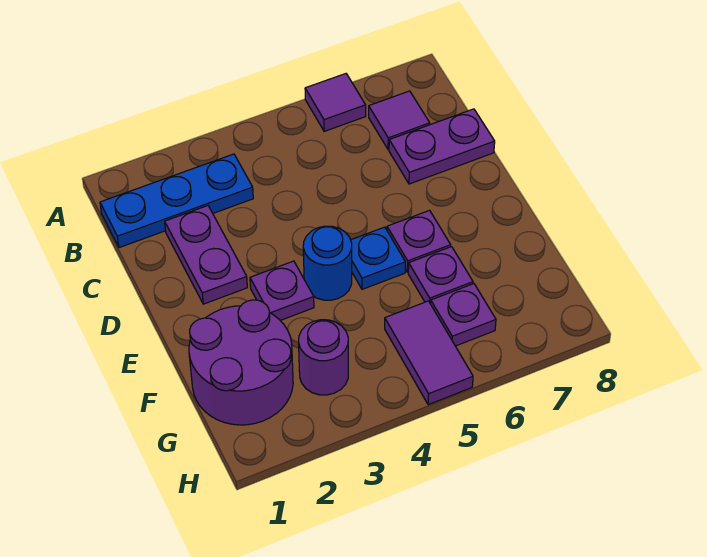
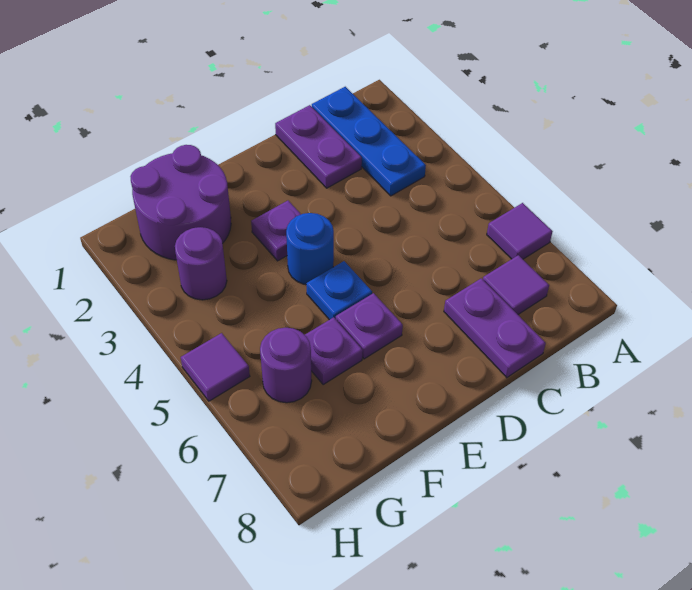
purple plate C2:D2 level 1 -> purple plate C1:C2 level 1
purple tile G5:H5 level 1 -> purple tile H5 level 1
purple plate G6 level 1 -> purple round brick G6 level 1

